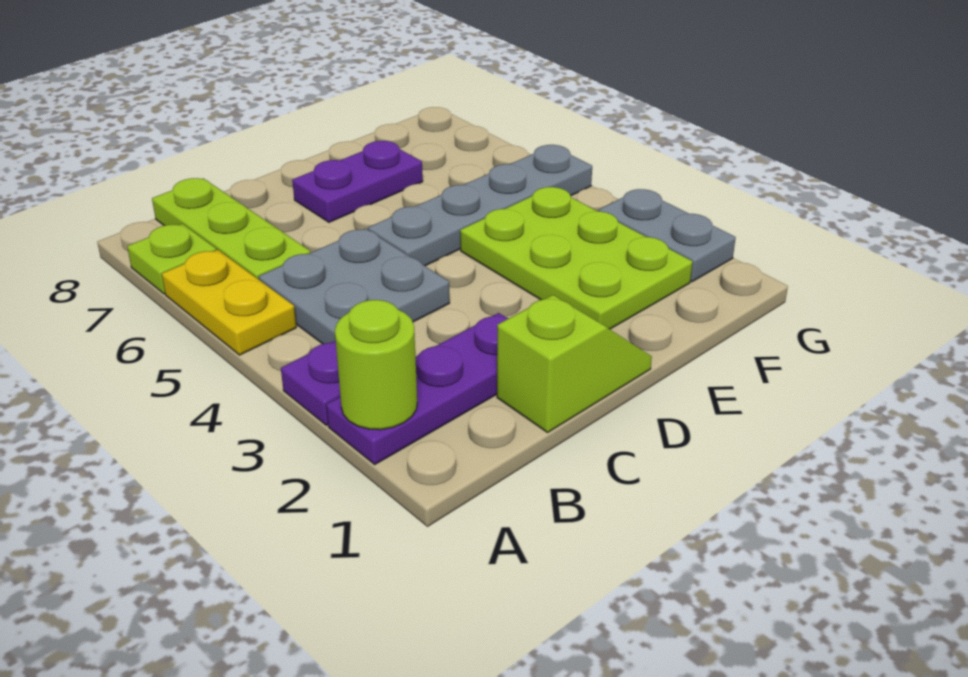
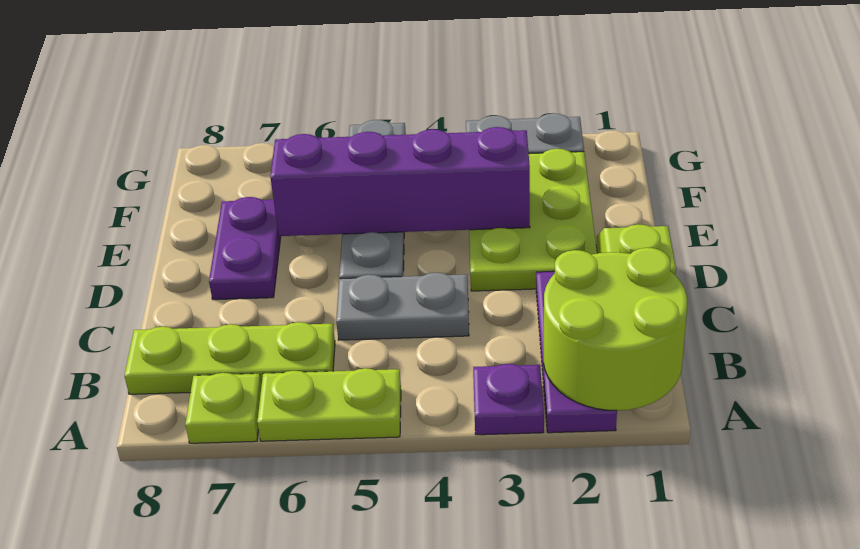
lime round brick A2 level 2 -> lime round brick A1:B2 level 2
yellow plate A5:A6 level 1 -> lime plate A5:A6 level 1
grey plate B4:C5 level 1 -> grey plate C4:C5 level 1
lime plate E2:F4 level 1 -> lime plate D2:F3 level 1
none -> purple brick E3:E6 level 2

